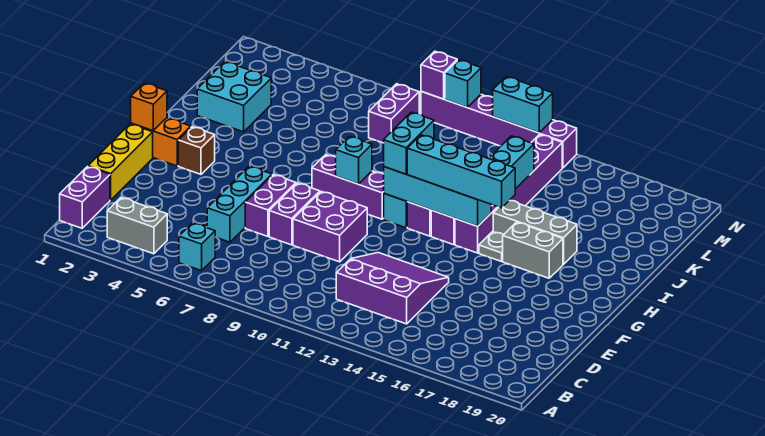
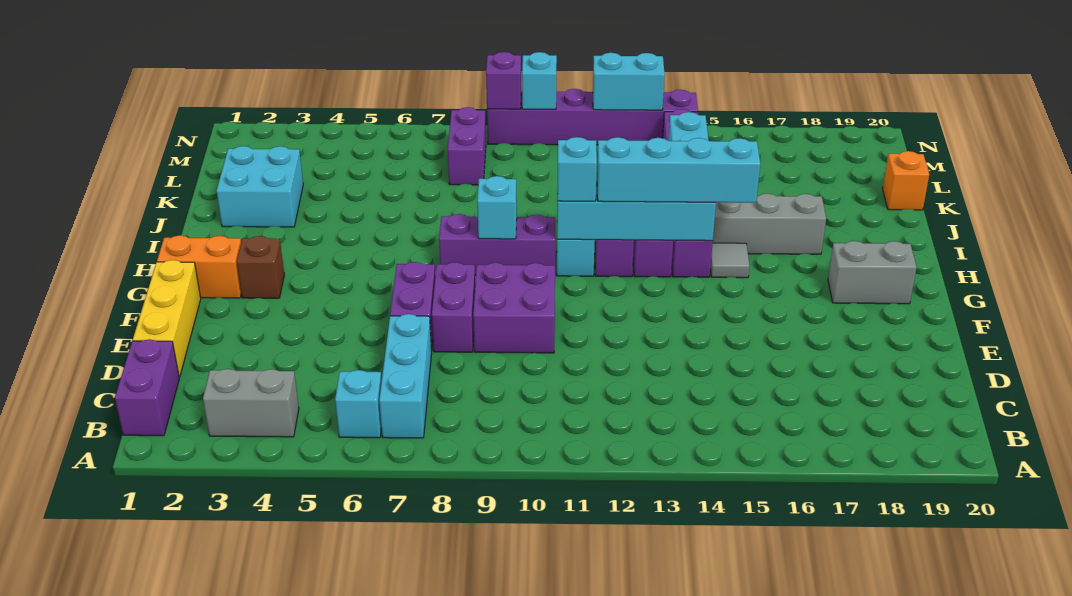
purple slope C12:E14 level 1 top C -> none
cyan brick D6:F6 level 1 -> cyan brick B7:D7 level 1
orange brick G1 level 2 -> orange brick K20 level 1
cyan brick H11:I11 level 3 -> cyan brick H11 level 3
grey plate H15 level 1 -> grey tile H15 level 1
grey brick H16:H17 level 1 -> grey brick G18:G19 level 1

